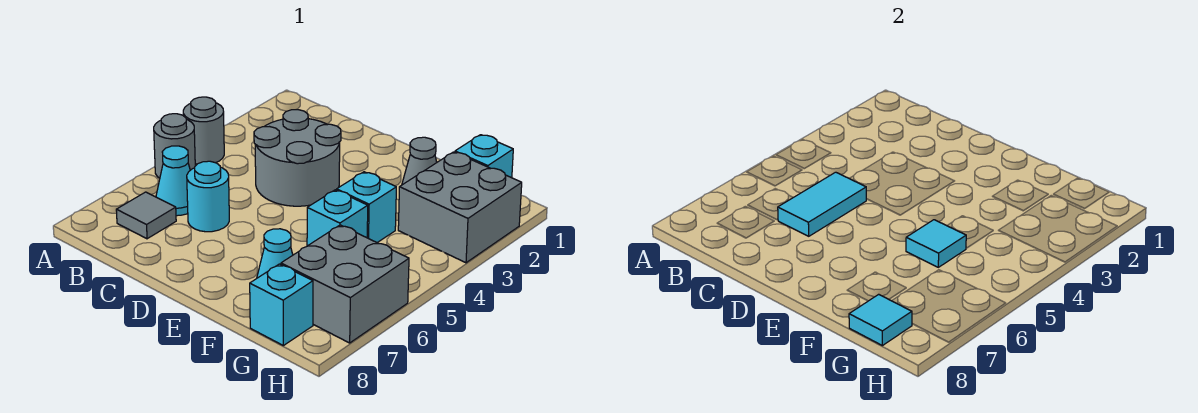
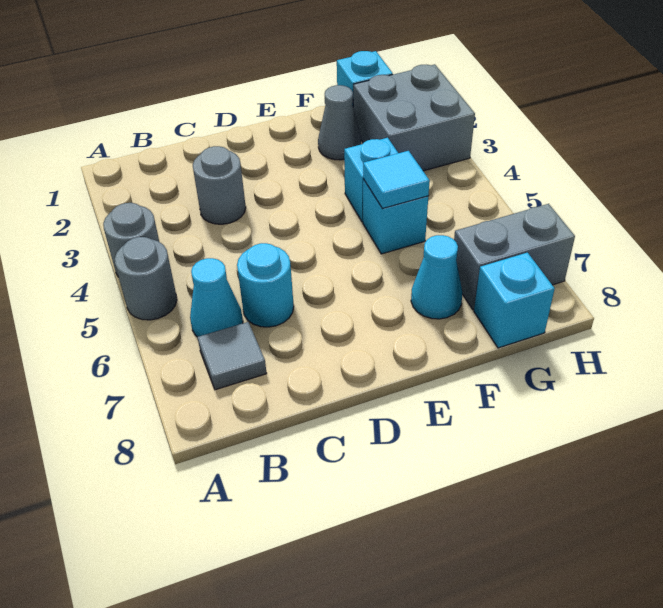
grey round brick C3:D4 level 1 -> grey round brick C3 level 1
cyan tile C5:C6 level 2 -> none
grey brick G6:H7 level 1 -> grey brick G7:H7 level 1
cyan tile G8 level 2 -> none

